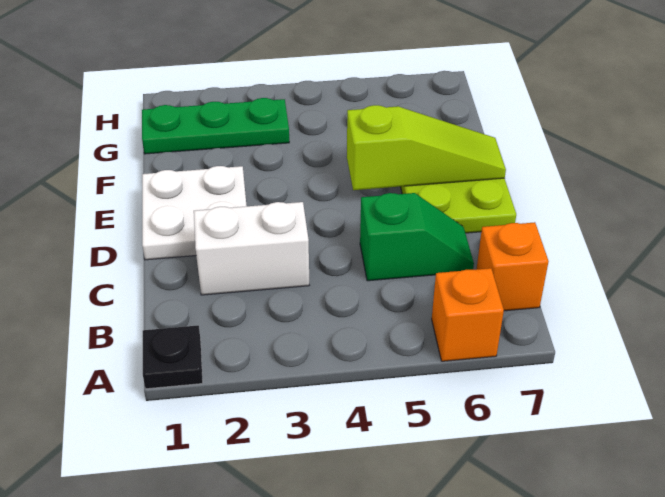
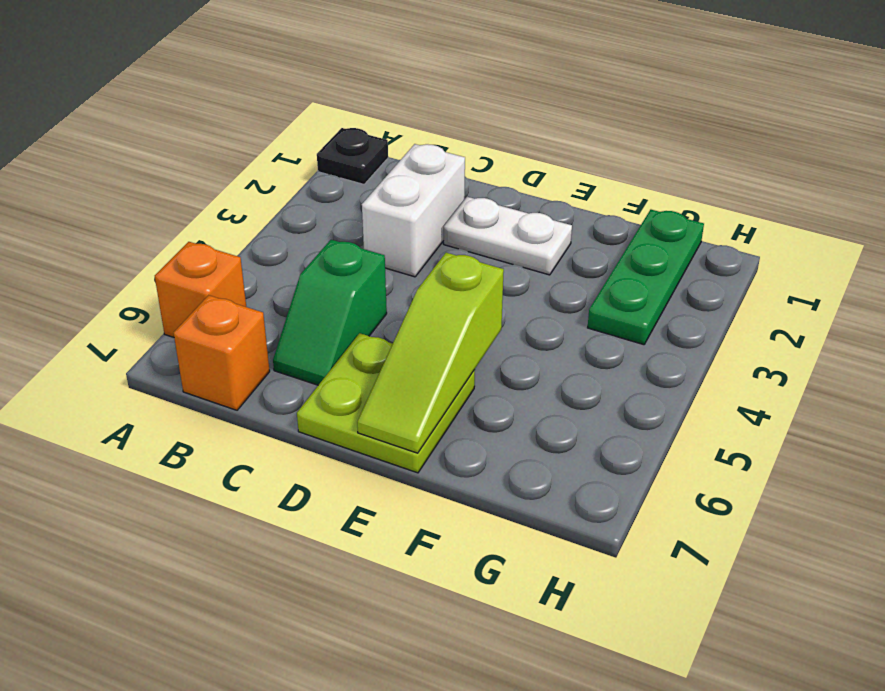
white plate D1:E2 level 1 -> white plate D2:E2 level 1

